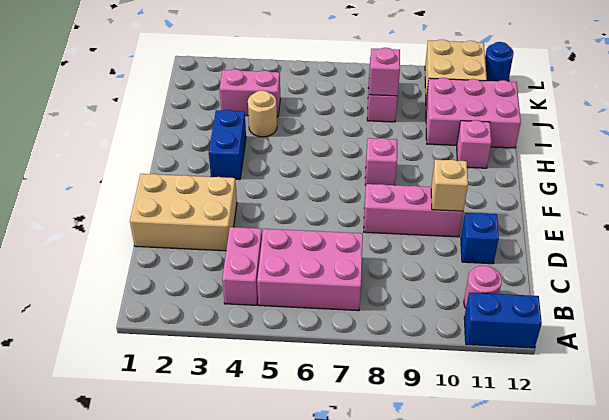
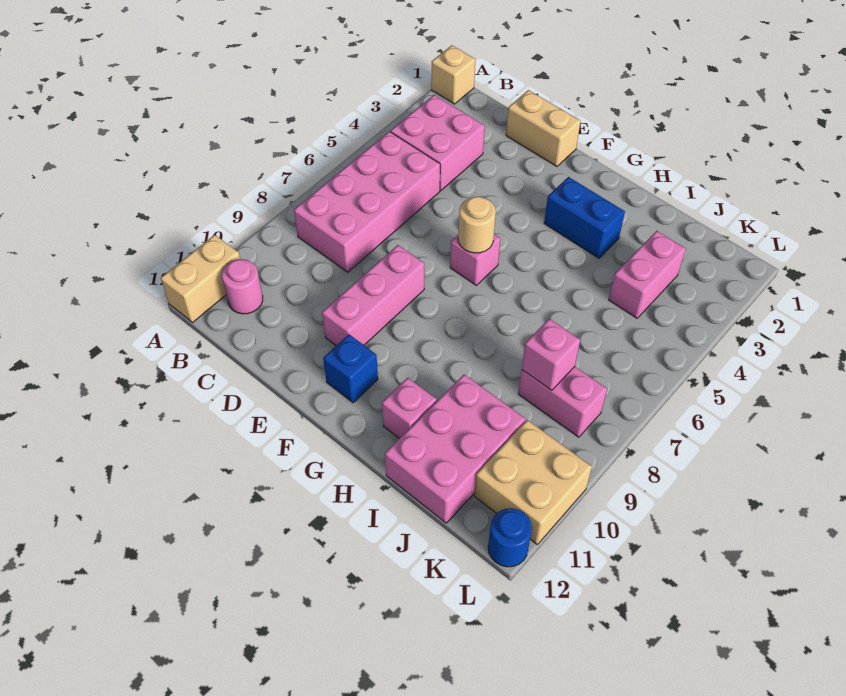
blue brick A11:A12 level 1 -> tan brick A11:A12 level 1
pink brick B4:C4 level 1 -> pink brick B3:C4 level 1
pink brick B5:C7 level 1 -> pink brick B5:C8 level 1
tan brick D1:E3 level 1 -> tan brick D1:E1 level 1
blue brick D11 level 1 -> blue brick F11 level 1
tan brick E10 level 2 -> tan brick A1 level 1
pink brick G8 level 1 -> pink brick F6 level 1
tan round brick I4 level 1 -> tan round brick F6 level 2

